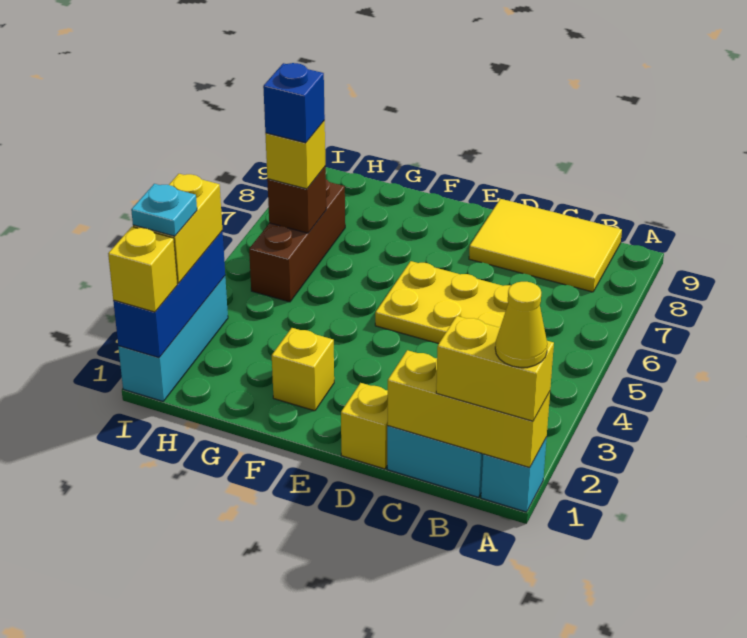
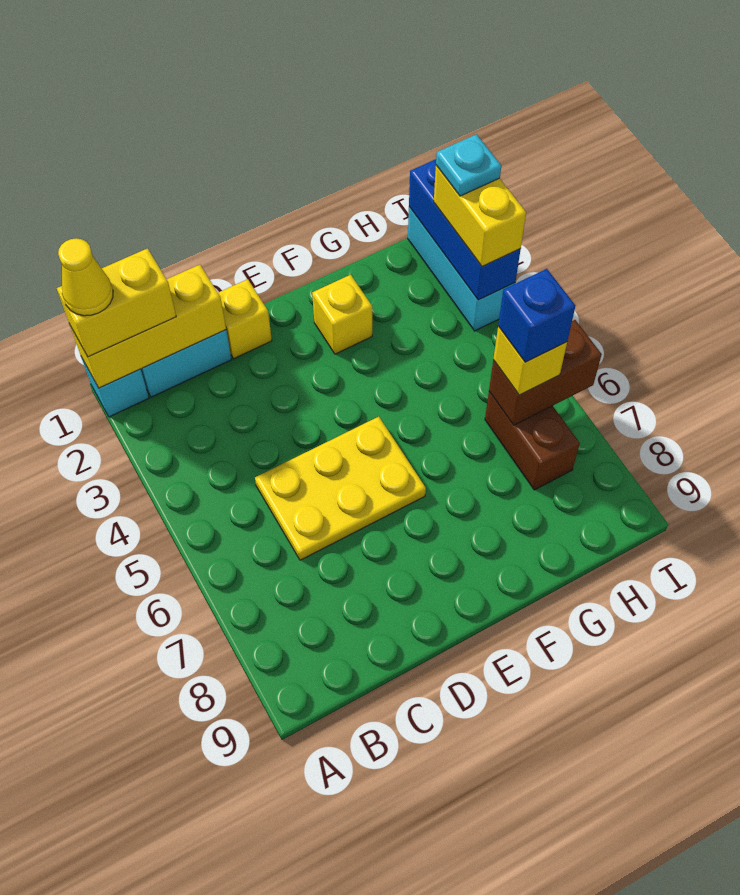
yellow tile B8:D9 level 1 -> none
brown brick H5:H7 level 1 -> brown brick H6:H7 level 1
brown brick H6 level 2 -> brown brick H6:I6 level 2
yellow brick I1 level 3 -> none

